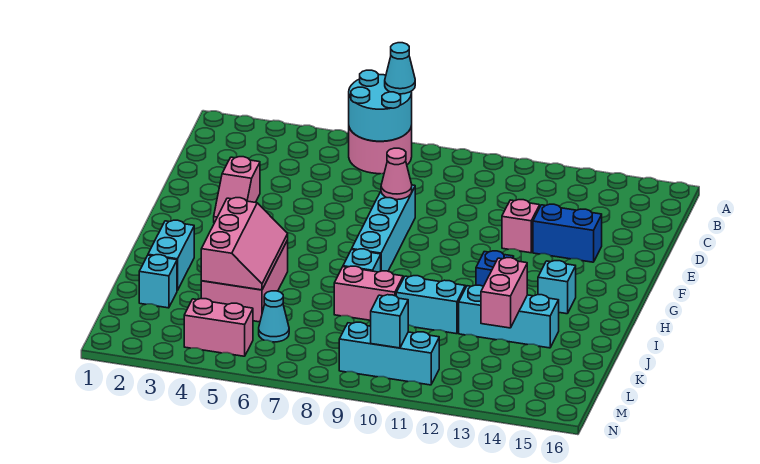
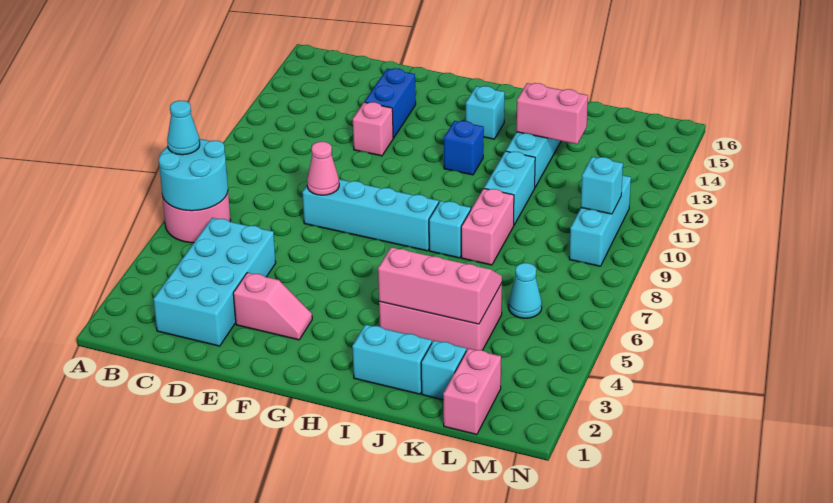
none -> cyan brick C2:D5 level 1
pink brick M4:M5 level 1 -> pink brick L1:L2 level 1

